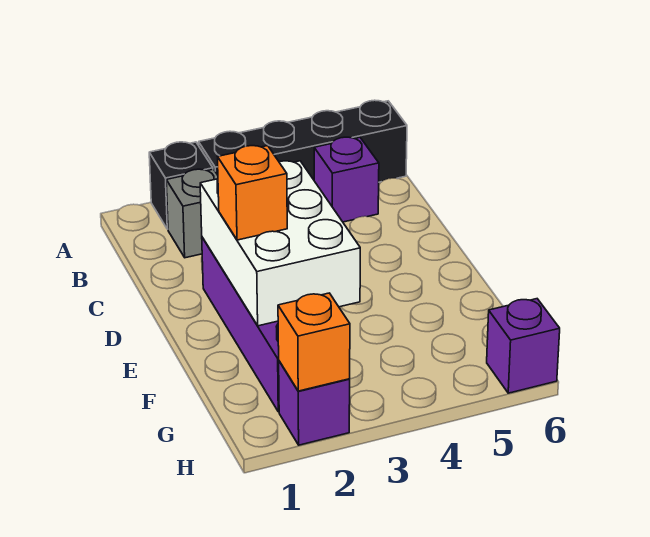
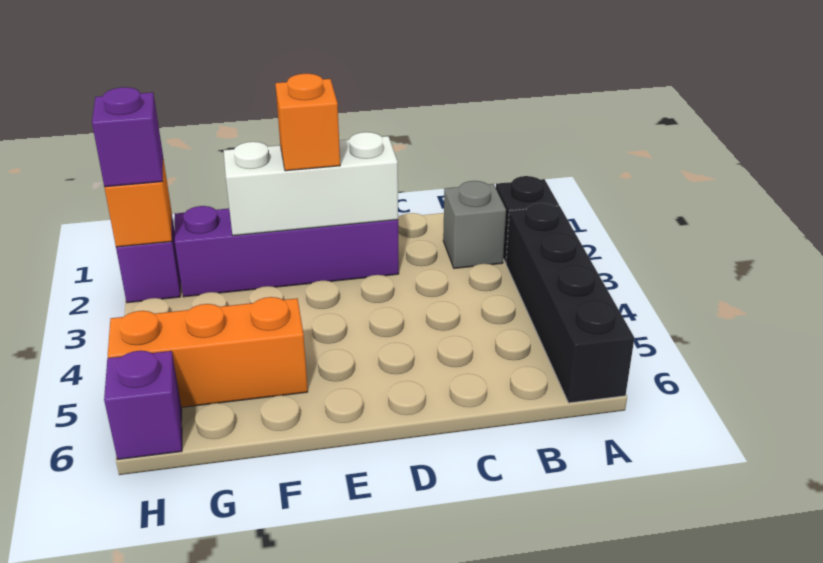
purple brick B5 level 1 -> purple brick H2 level 3
white brick D2:F3 level 2 -> white brick D2:F2 level 2
none -> orange brick F5:H5 level 1

